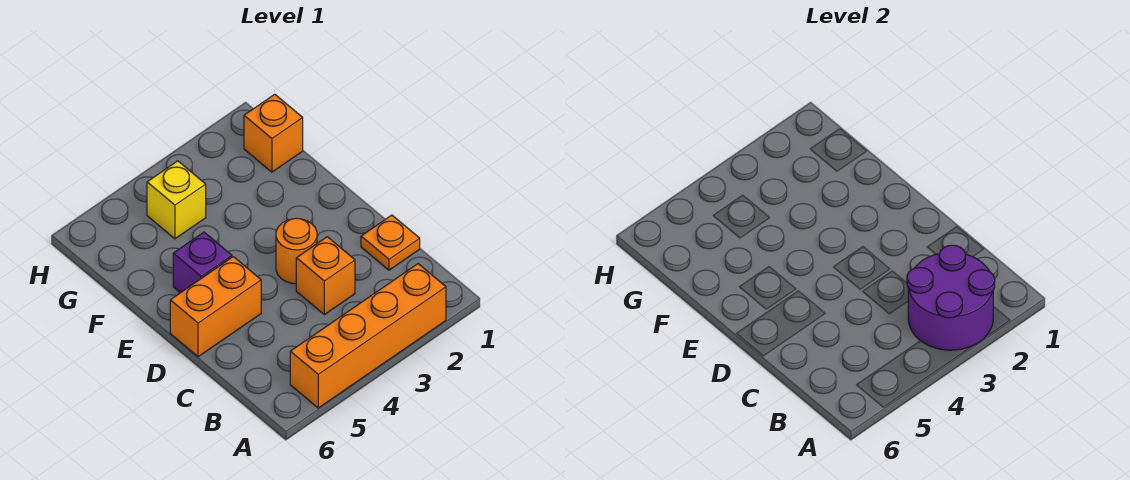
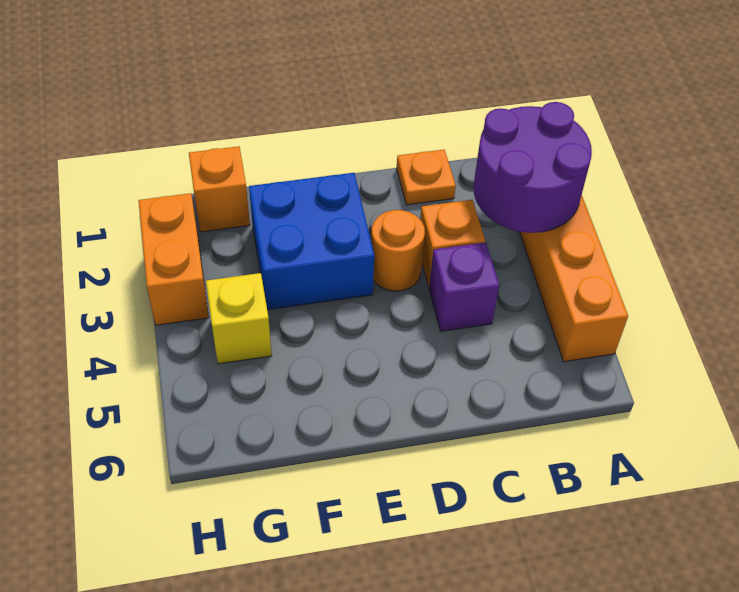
orange brick D5:D6 level 1 -> orange brick H2:H3 level 1
none -> blue brick E2:F3 level 1
purple brick E5 level 1 -> purple brick C4 level 1

